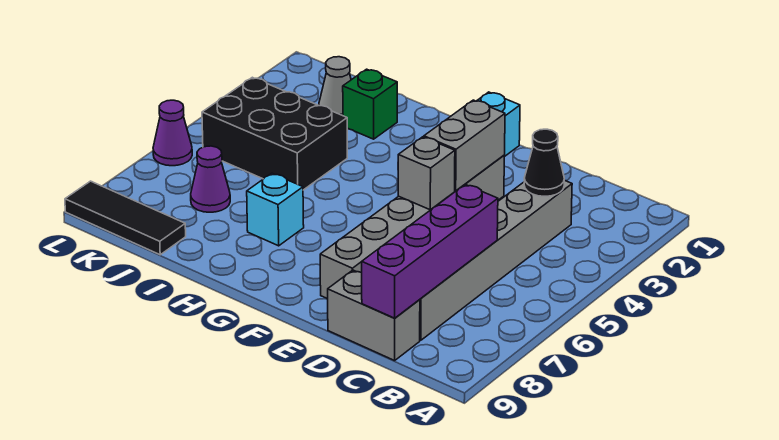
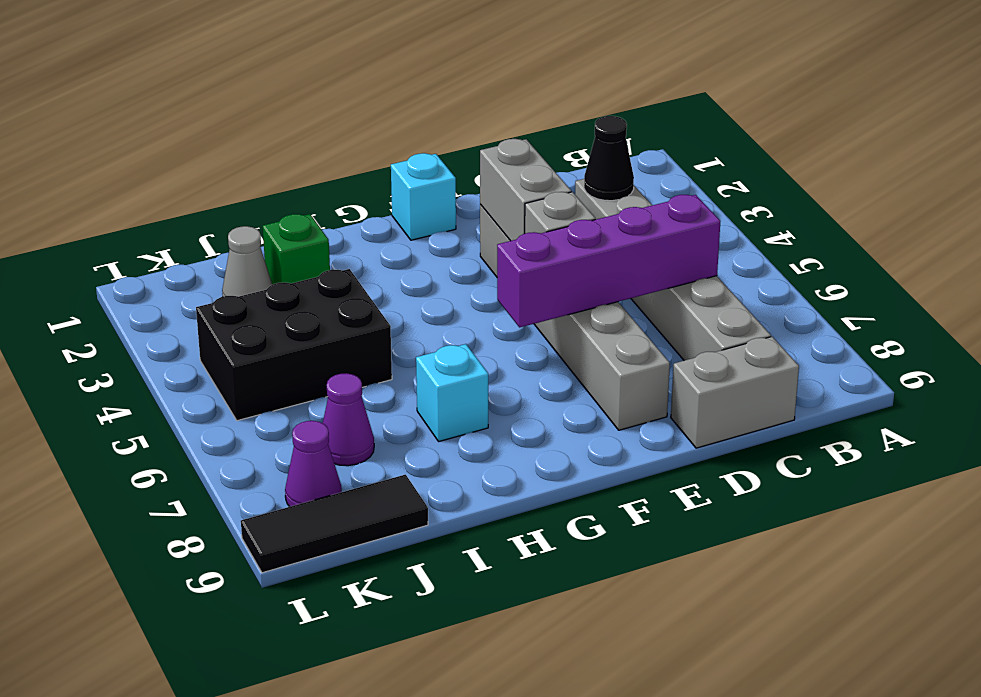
purple brick C6:C9 level 2 -> purple brick C6:F6 level 2
purple cone L6 level 1 -> purple cone K8 level 1

